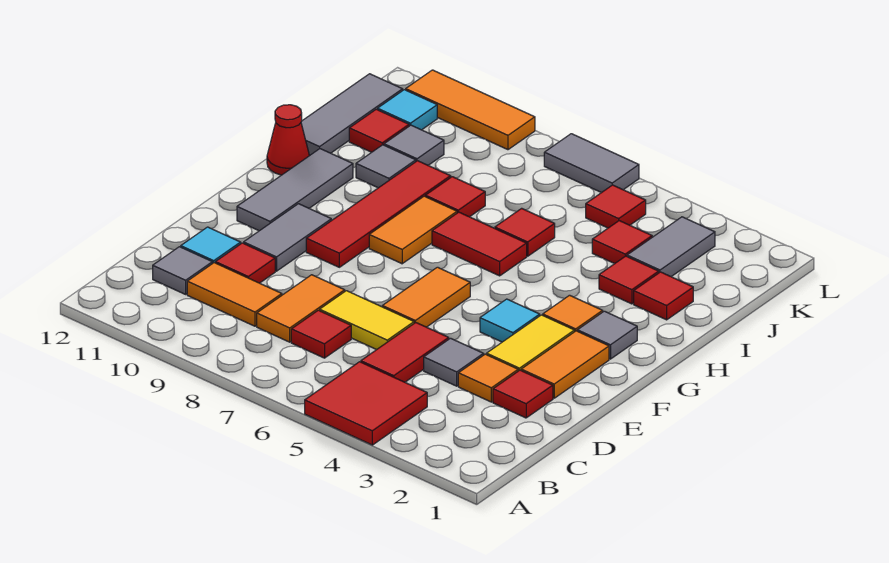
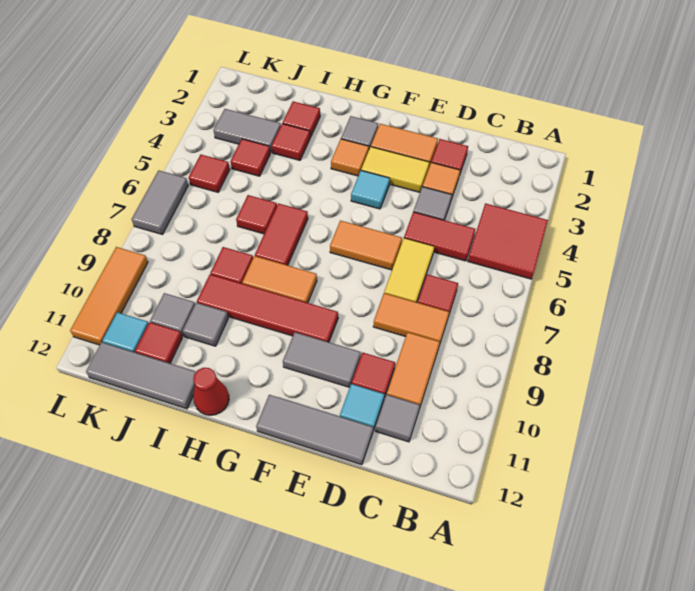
grey tile F11:H11 level 1 -> grey tile D12:F12 level 1

